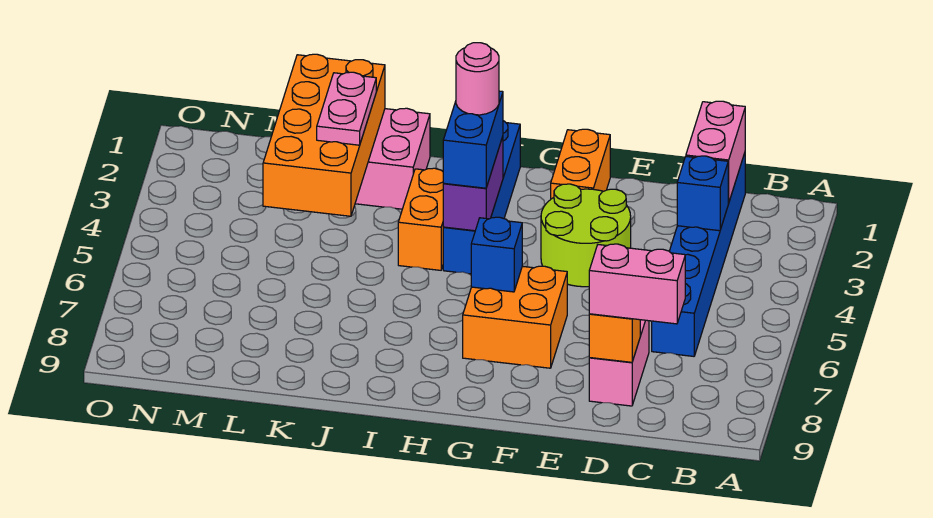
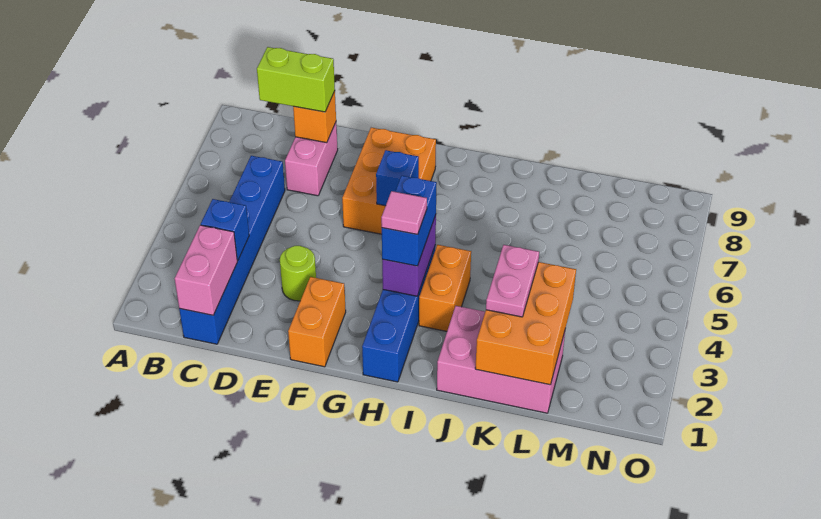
pink brick C8:D8 level 3 -> lime brick C8:D8 level 3
lime round brick E3:F4 level 1 -> lime round brick E3 level 1
orange brick F6:G7 level 1 -> orange brick F6:G8 level 1
pink round brick H3 level 4 -> pink tile H3 level 4
orange brick K1:L4 level 2 -> orange brick K1:L3 level 2

